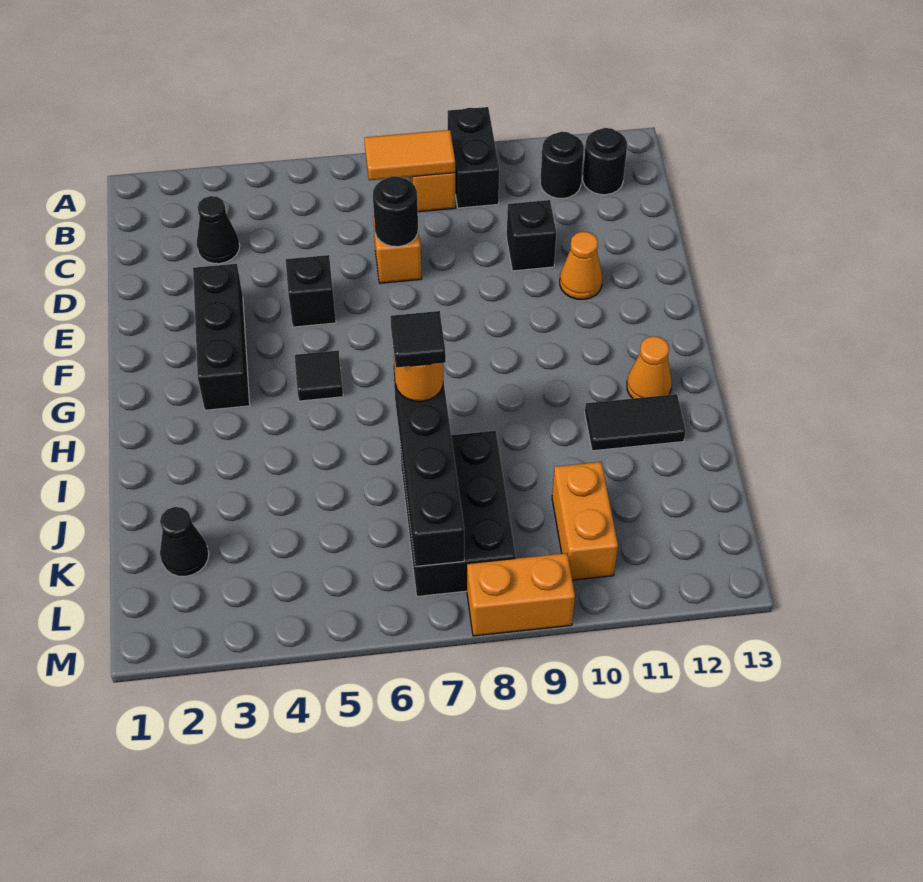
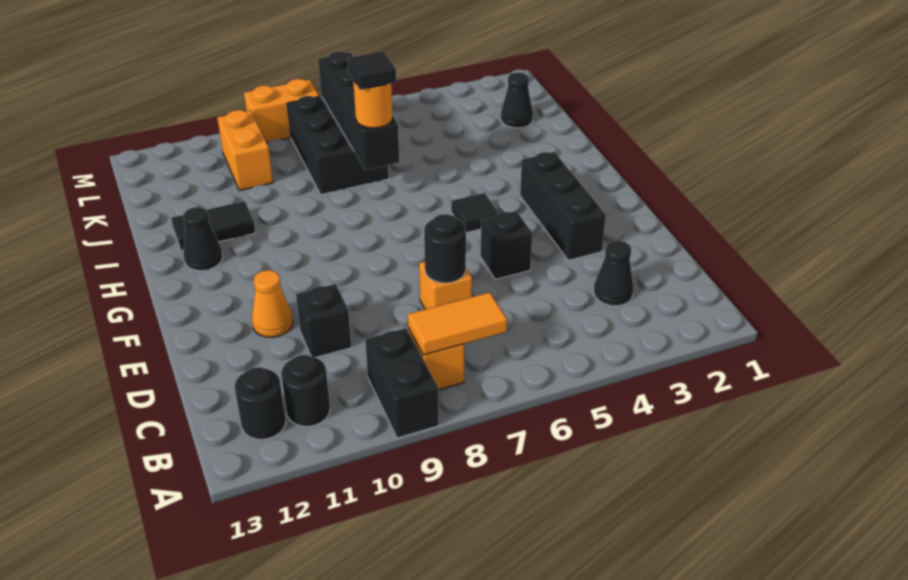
orange cone H12 level 1 -> black cone H12 level 1

